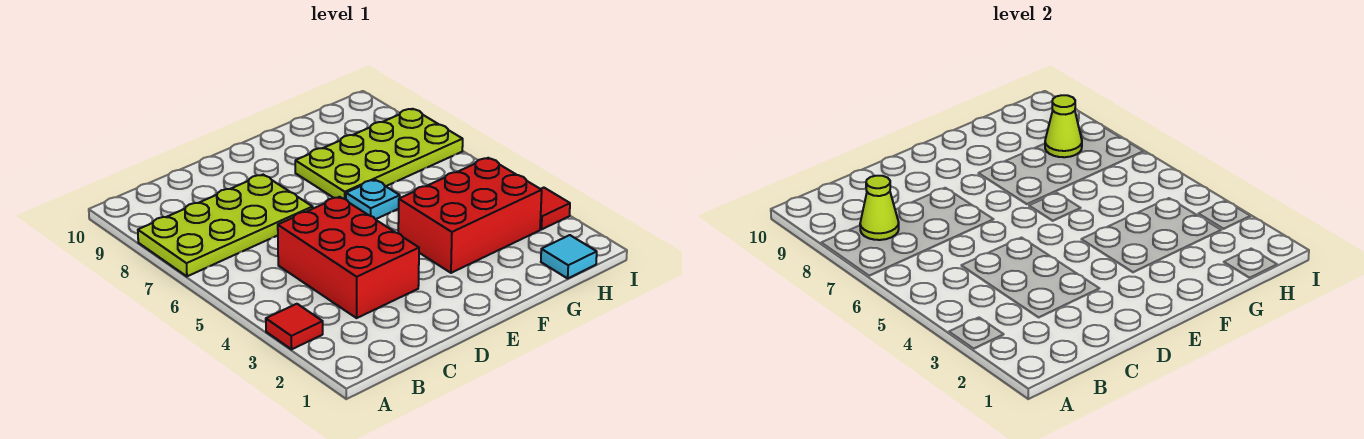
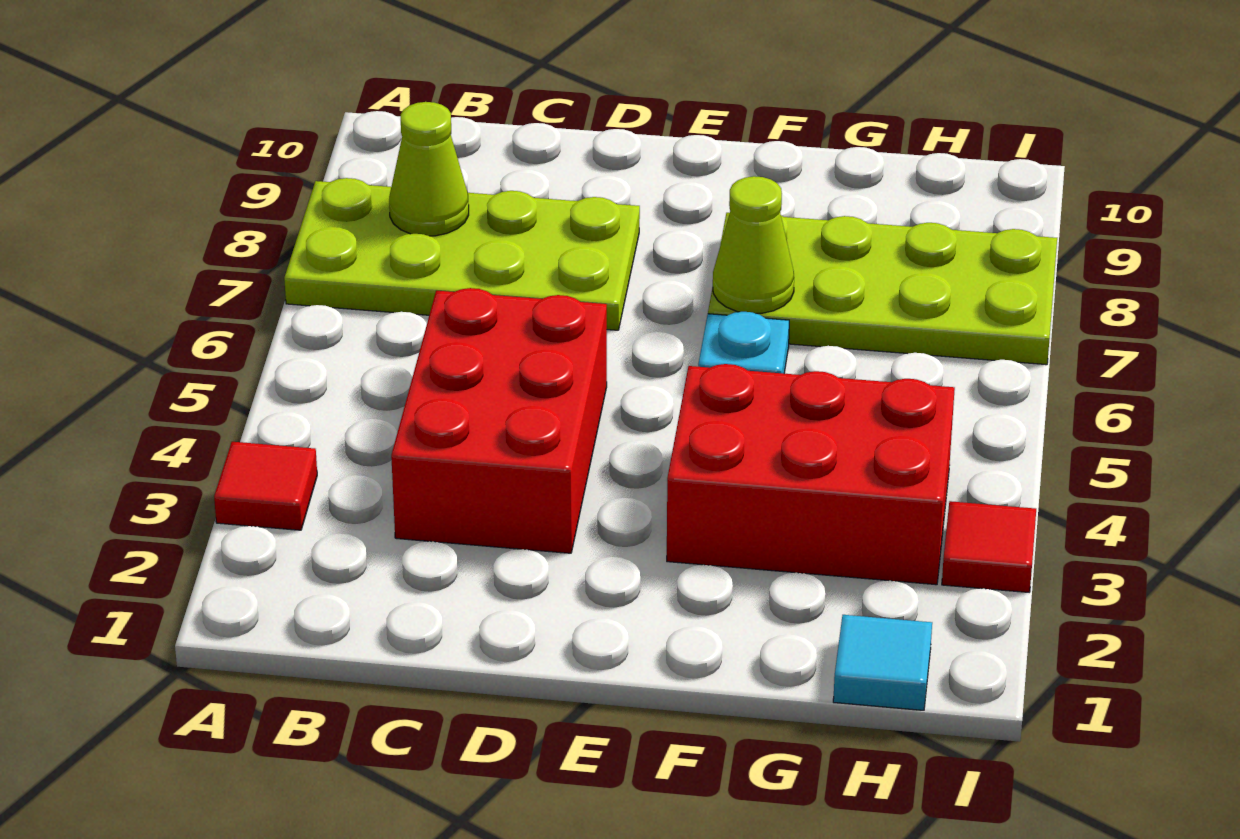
lime cone H8 level 2 -> lime cone F7 level 2

